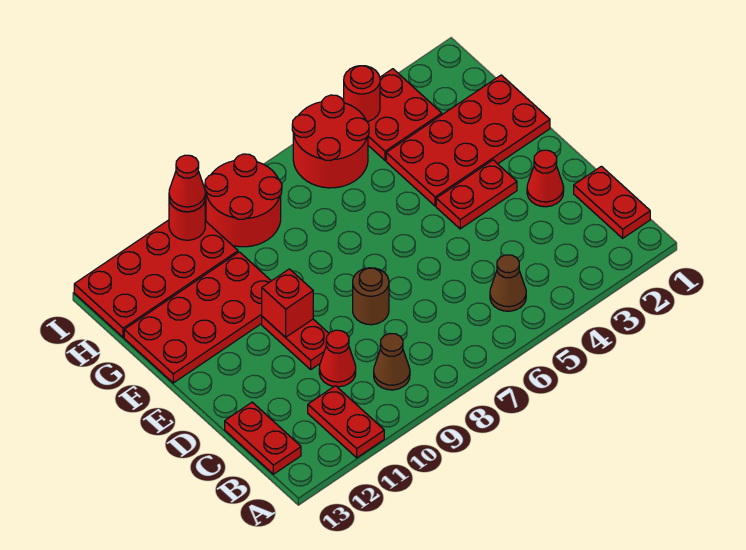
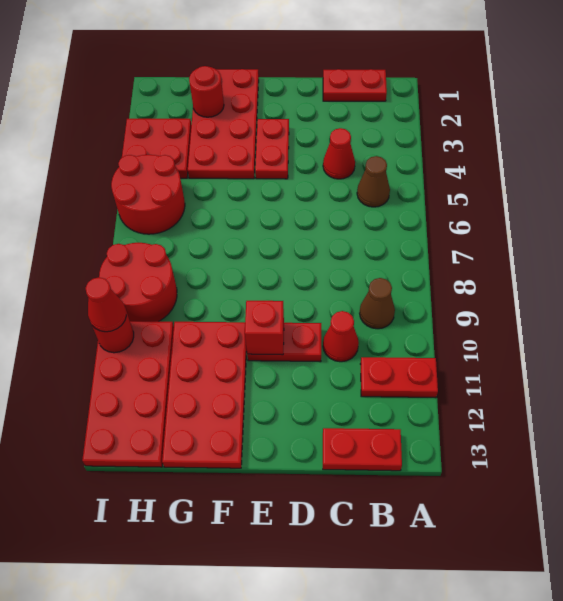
red cone D2 level 1 -> red cone C4 level 1
brown round brick D8 level 1 -> none
red round brick I4 level 2 -> red round brick G2 level 2

